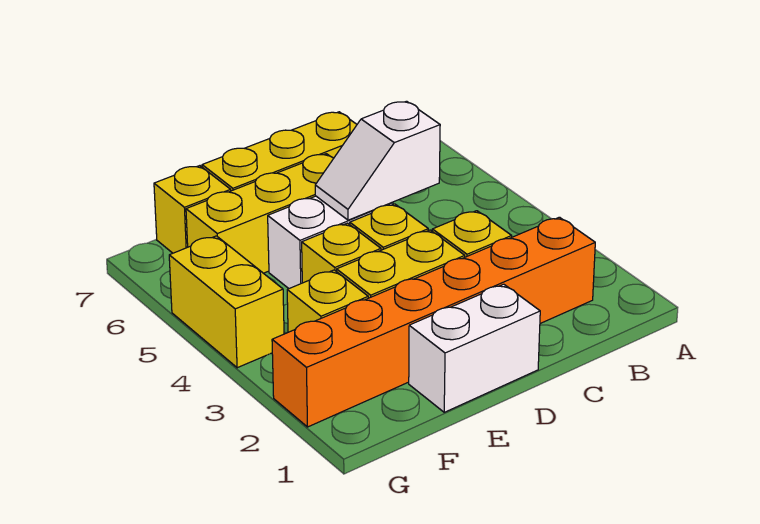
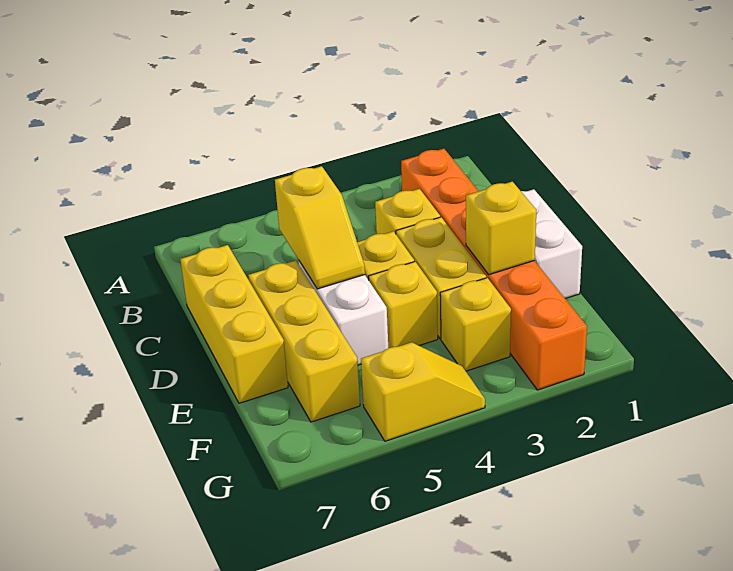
white slope C5:D5 level 2 top C -> yellow slope C5:D5 level 2 top C
yellow brick F7 level 1 -> yellow brick E2 level 2
yellow brick G4:G5 level 1 -> yellow slope G4:G5 level 1 top 5

